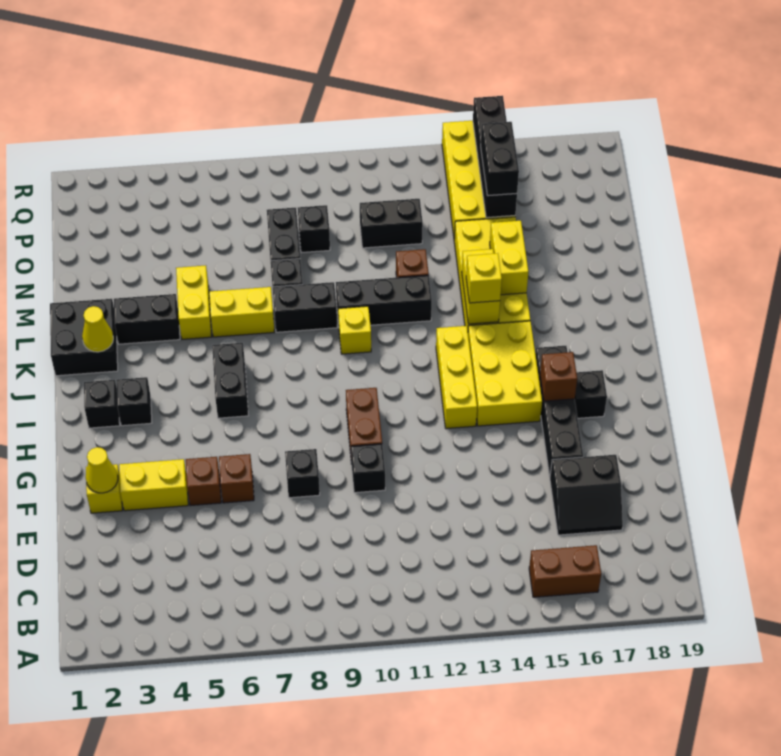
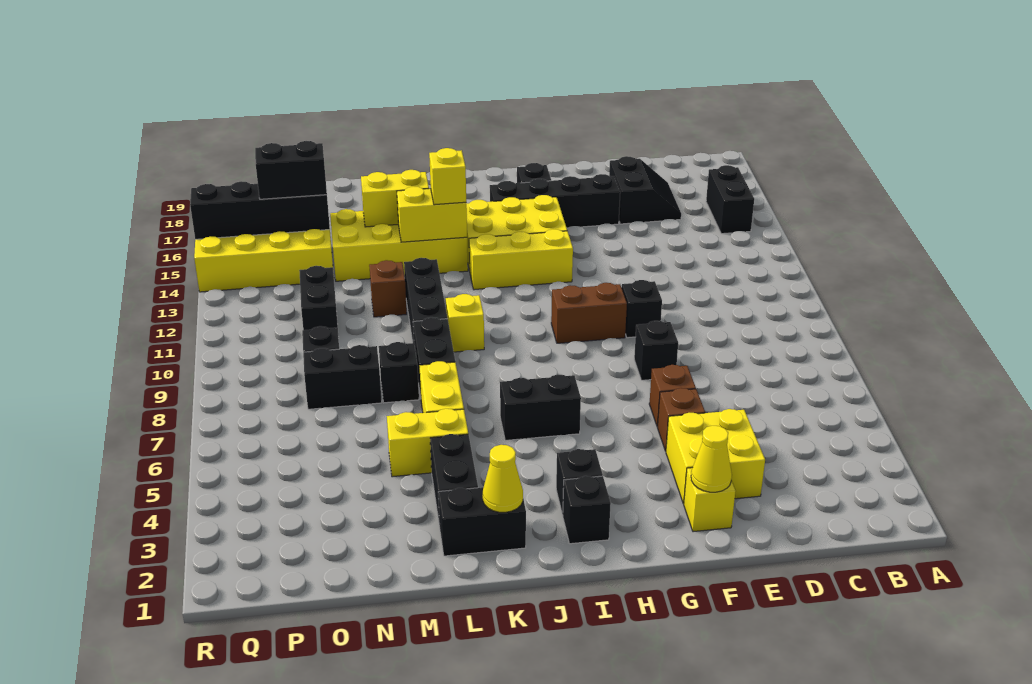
brown brick B15:B16 level 1 -> black brick B15:B16 level 1
yellow brick F3:F4 level 1 -> yellow brick E3:F4 level 1
brown brick H16 level 2 -> none
black brick K1:L2 level 1 -> black brick K2:L2 level 1

